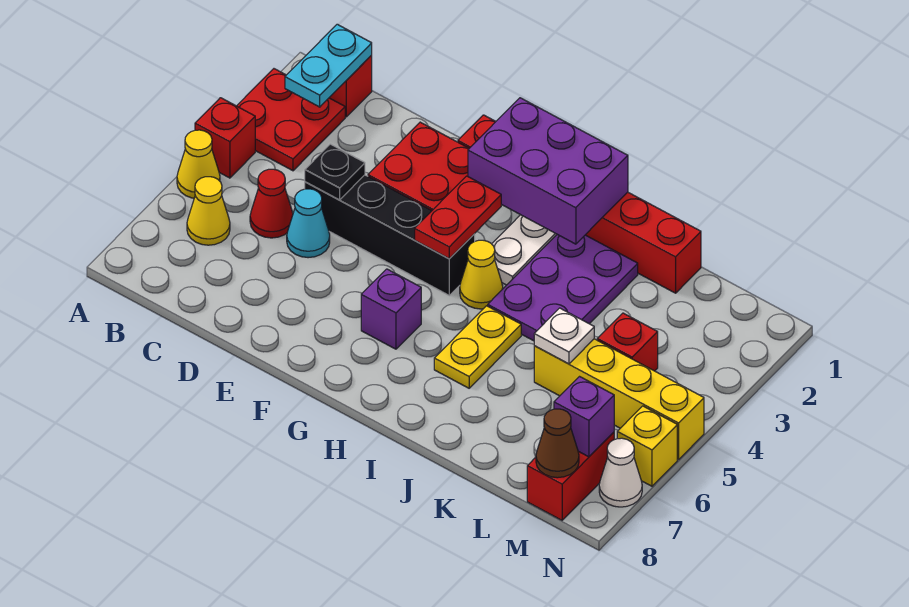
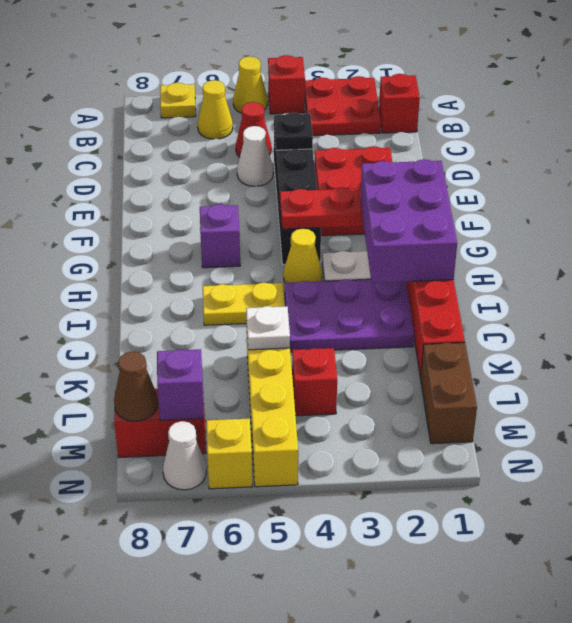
none -> yellow plate A7 level 1
cyan plate B1:B2 level 2 -> none
cyan cone D5 level 1 -> white cone D5 level 1
none -> brown brick L1:M1 level 1

